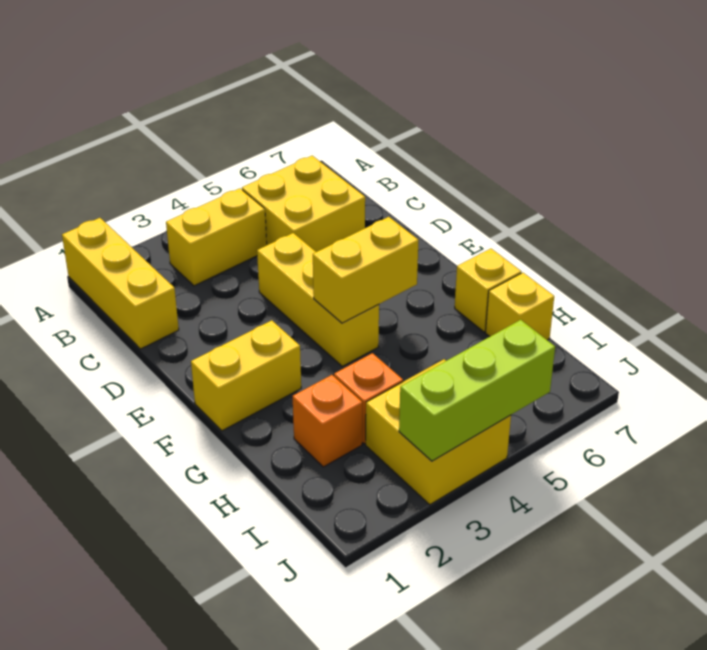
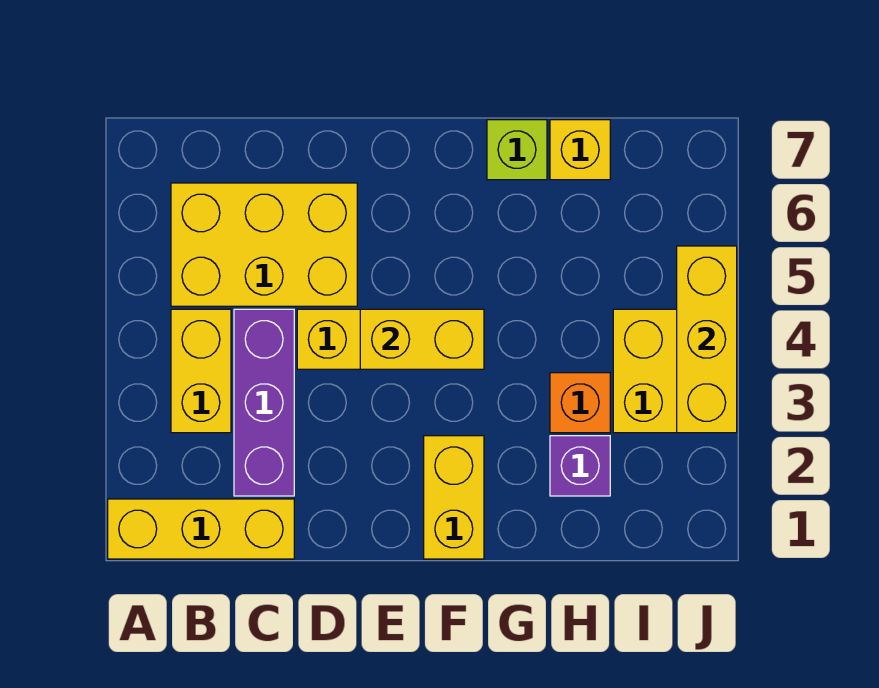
yellow brick B5:C6 level 1 -> yellow brick B5:D6 level 1
none -> purple brick C2:C4 level 1
yellow brick F4:F5 level 2 -> yellow brick E4:F4 level 2
yellow brick G7 level 1 -> lime brick G7 level 1
orange brick H2 level 1 -> purple brick H2 level 1
lime brick J3:J5 level 2 -> yellow brick J3:J5 level 2

